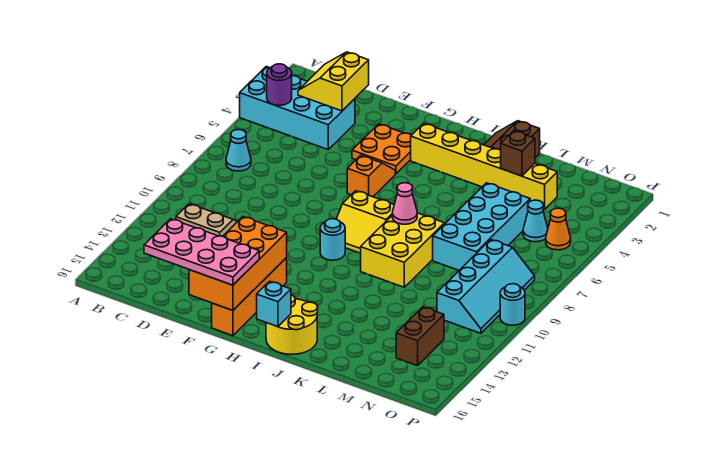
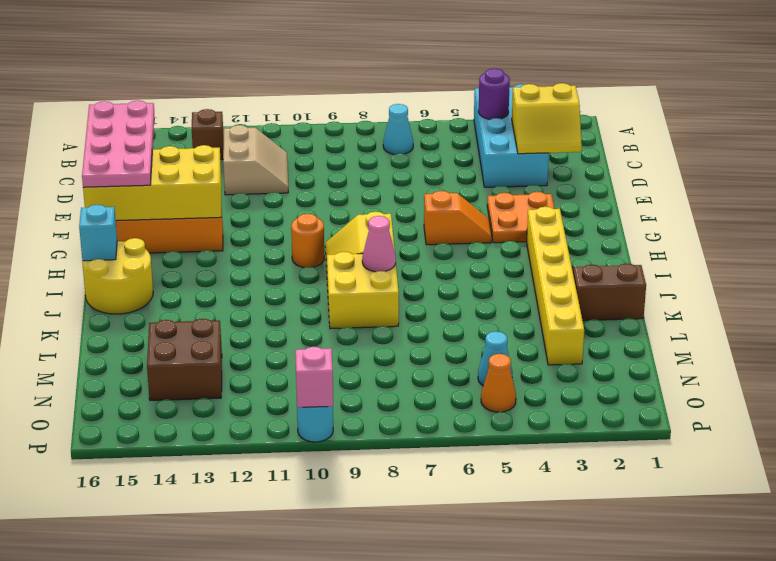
yellow slope C2:D3 level 2 top D -> yellow slope C2:D3 level 2 top C
orange brick F13:G16 level 2 -> yellow brick F13:G16 level 2
cyan round brick H10 level 1 -> orange round brick H10 level 1
yellow brick J8:K10 level 1 -> yellow brick J8:K9 level 1
brown brick L3 level 2 -> brown brick B13 level 1
cyan brick L5:M8 level 1 -> none
cyan slope N8:O11 level 1 top N -> none
brown brick N13:N14 level 1 -> brown brick M13:N14 level 1
none -> pink brick P10 level 2

